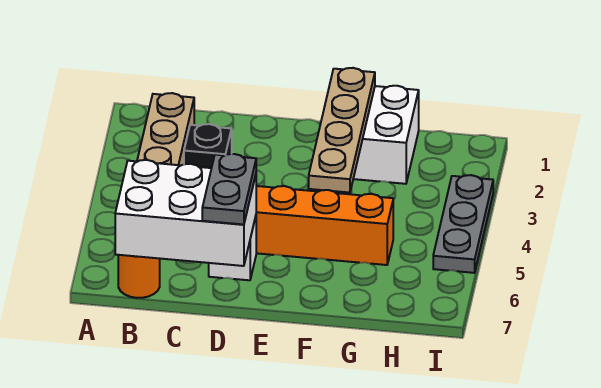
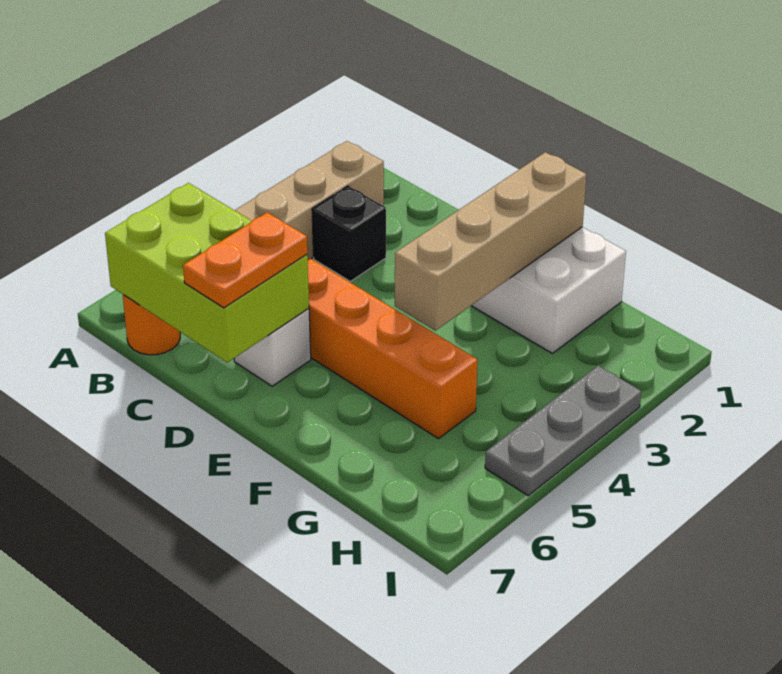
white brick B6:D7 level 2 -> lime brick B6:D7 level 2
grey plate D6:D7 level 3 -> orange plate D6:D7 level 3
tan plate F1:F4 level 2 -> tan brick F1:F4 level 2

